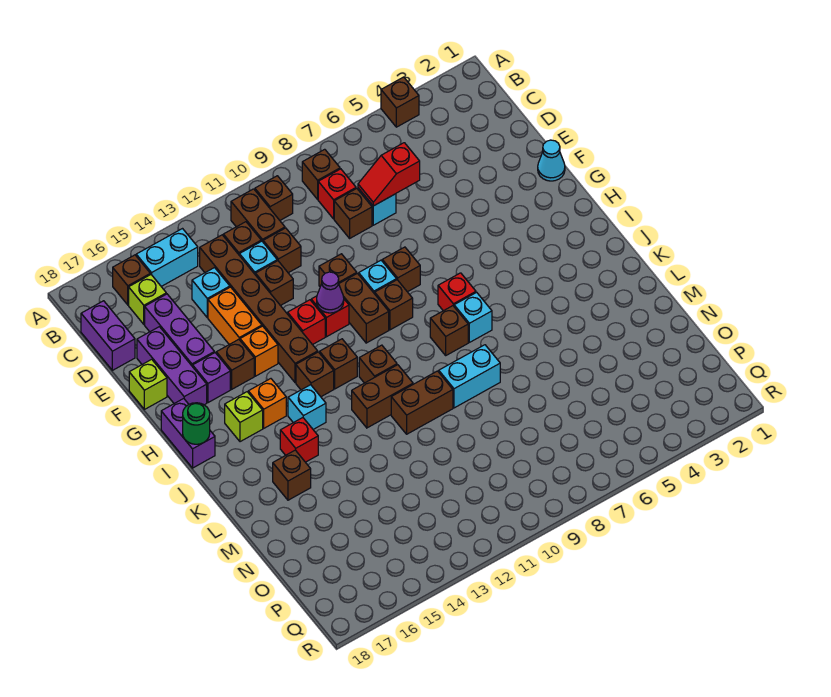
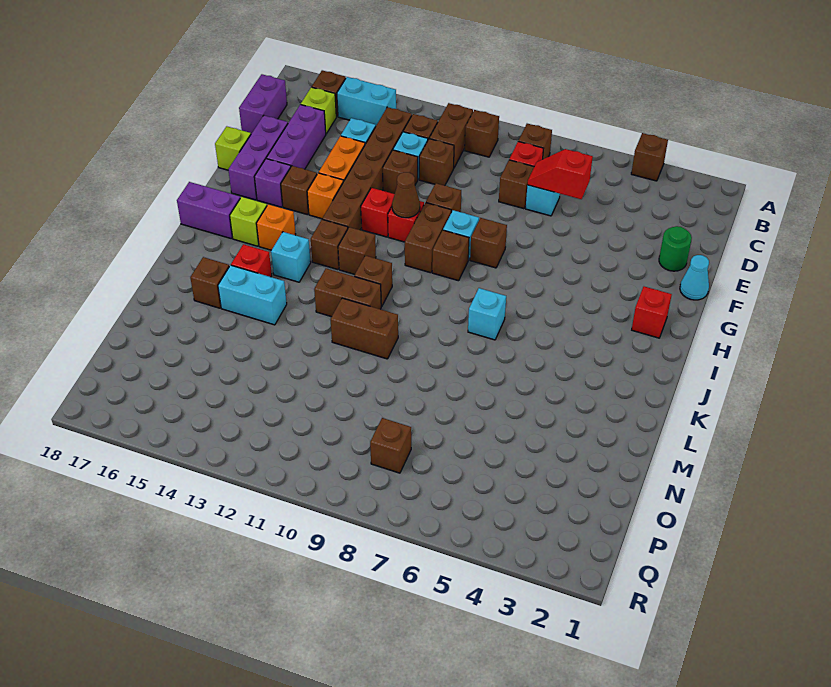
purple cone G11 level 2 -> brown cone G11 level 2
purple brick H18:I18 level 1 -> purple brick I17:I18 level 1
red brick I7 level 1 -> red brick H2 level 1
green round brick I18 level 2 -> green round brick E2 level 1
brown brick J8 level 1 -> brown brick P8 level 1
cyan brick L8:L9 level 1 -> cyan brick L14:L15 level 1

